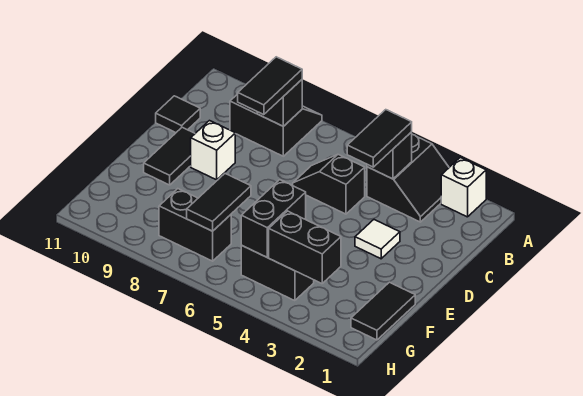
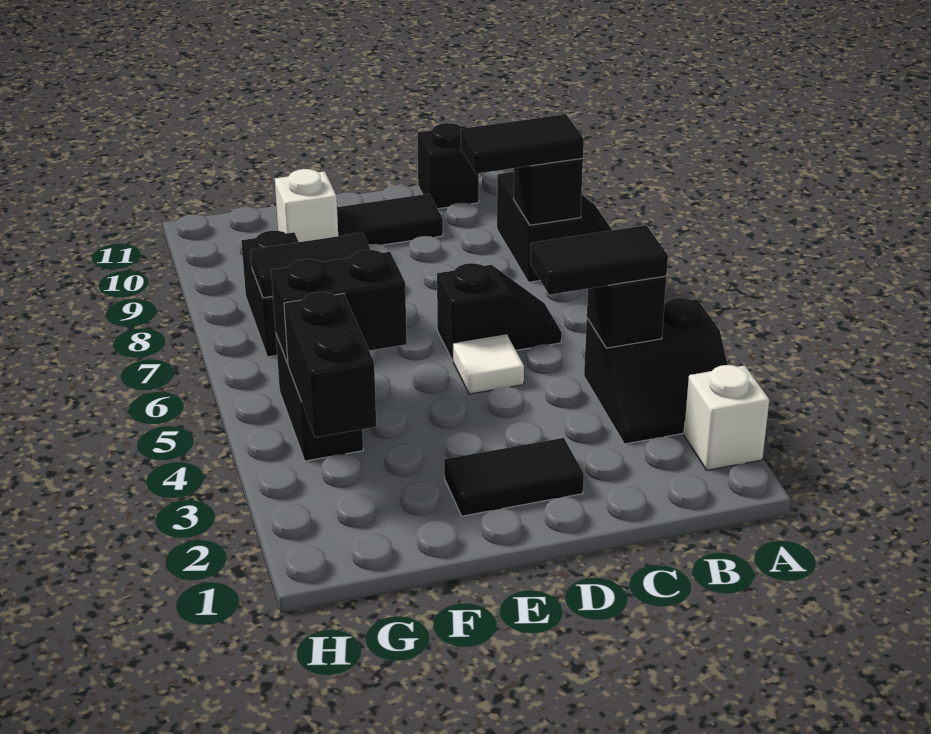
black slope C5:C6 level 1 top 5 -> black slope C6:D6 level 1 top D
black tile C11 level 1 -> black brick C11 level 1
white tile D3 level 1 -> white tile D5 level 1
white brick D9 level 1 -> white brick F10 level 1
black tile F1:G1 level 1 -> black tile D2:E2 level 1

